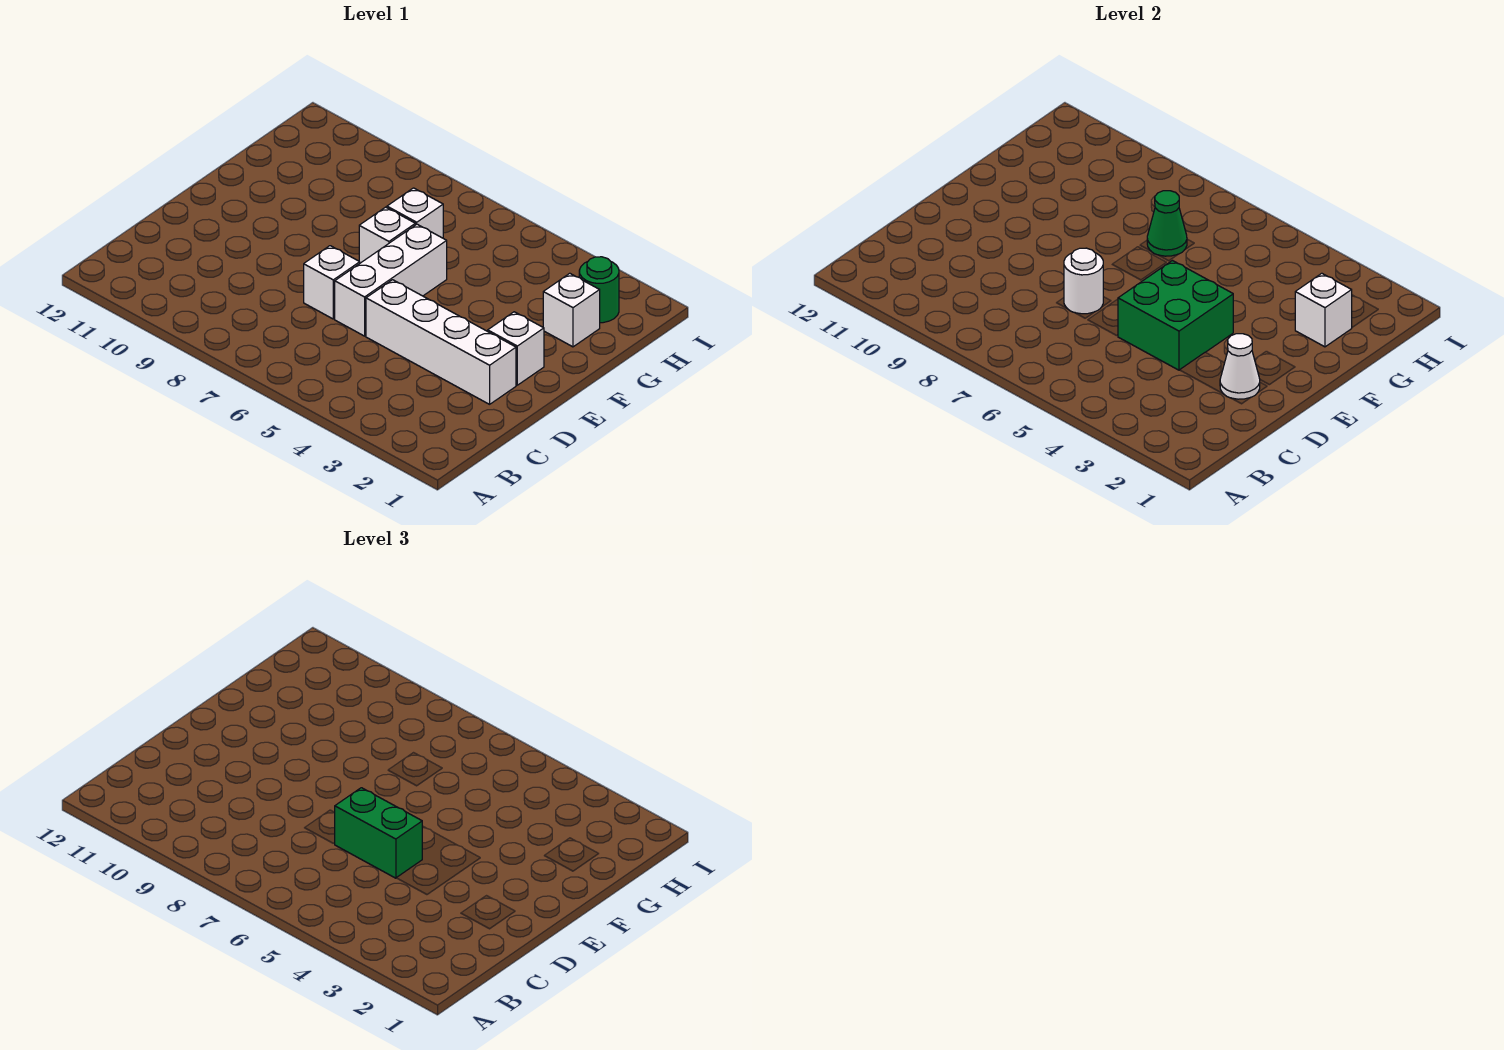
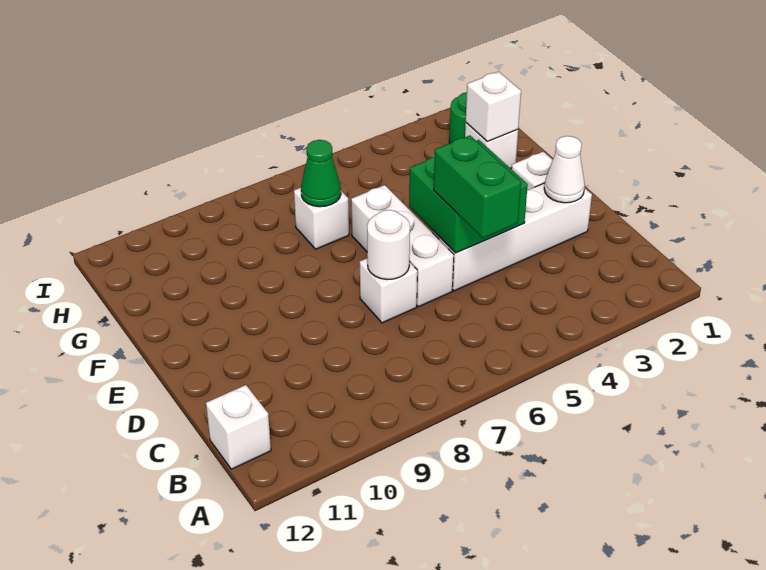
green brick D5:D6 level 3 -> green brick C5:D5 level 3
white brick F7 level 1 -> white brick B12 level 1

